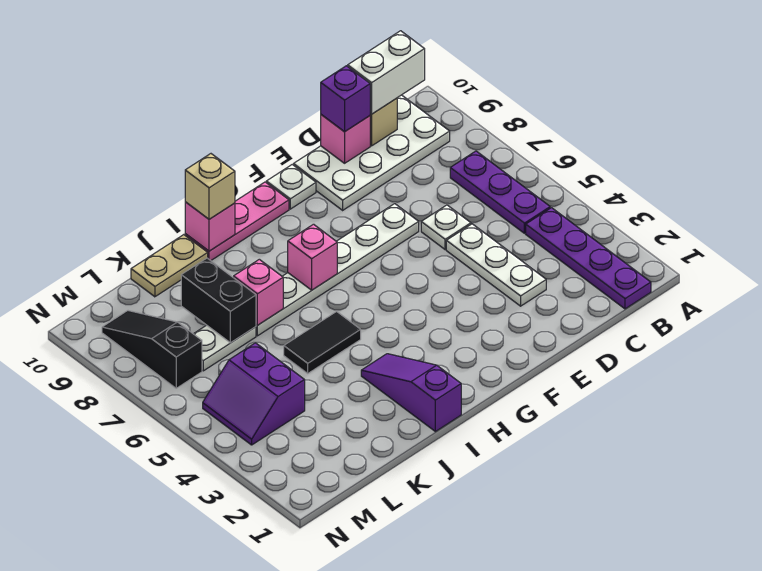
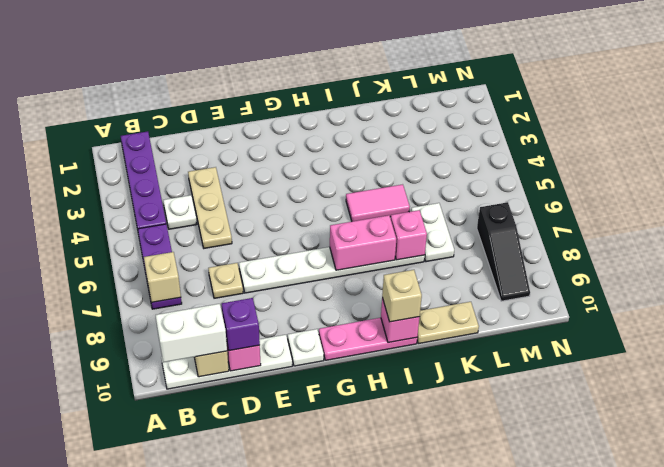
none -> tan brick B7 level 2
white plate B9:E10 level 1 -> white plate B10:E10 level 1
white plate D3:D5 level 1 -> tan plate D3:D5 level 1
white plate D6 level 1 -> white plate C4 level 1
none -> tan plate D7 level 1
pink brick H7 level 2 -> pink brick H7:I7 level 2
purple slope I1:I3 level 1 top 1 -> none
black tile I5:J5 level 1 -> pink tile I5:J5 level 1
white plate K7:L7 level 1 -> white plate K6:K7 level 1
black brick K7:K8 level 2 -> none
purple slope L4:M5 level 1 top L -> none

